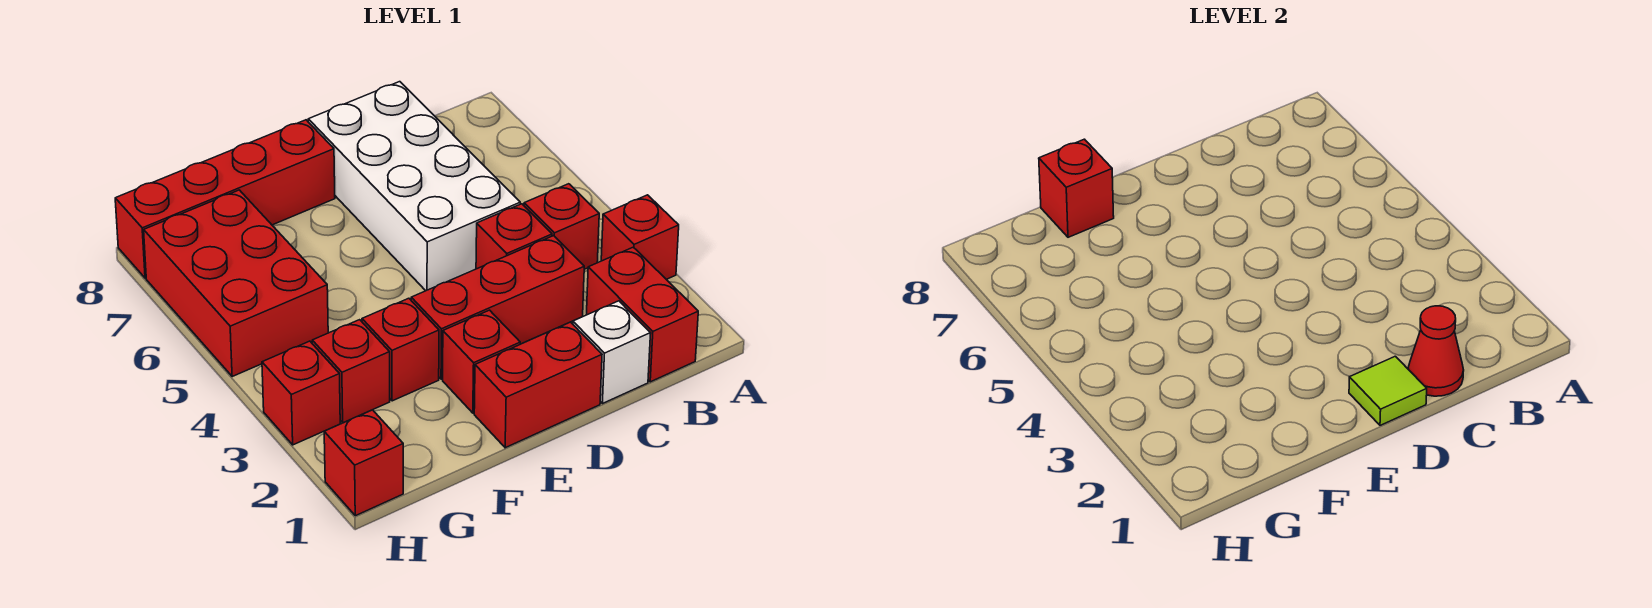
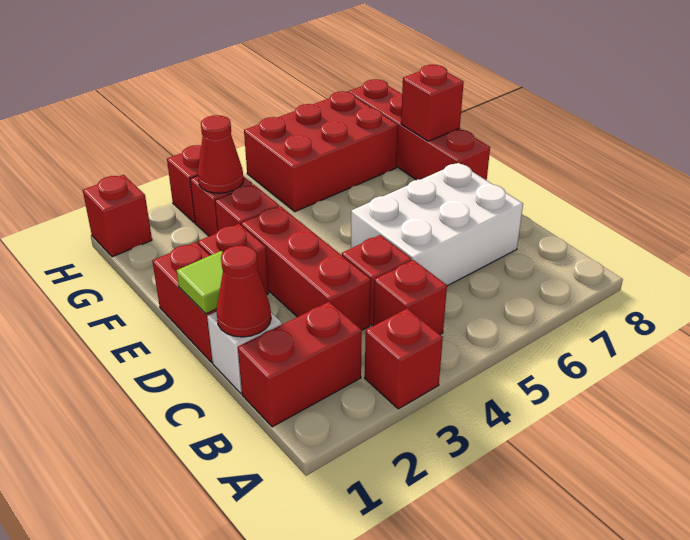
white brick C5:D8 level 1 -> white brick C5:D7 level 1
none -> red cone G3 level 2

